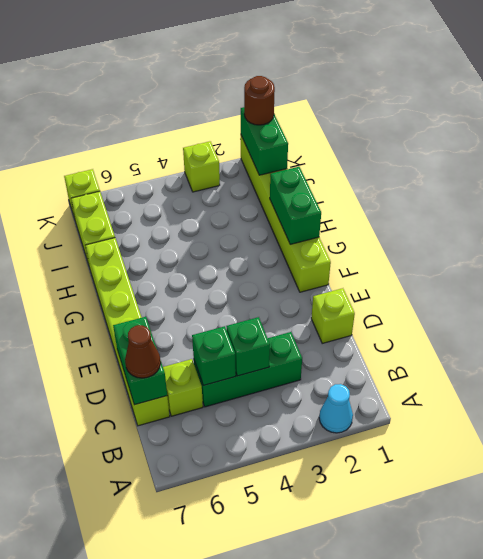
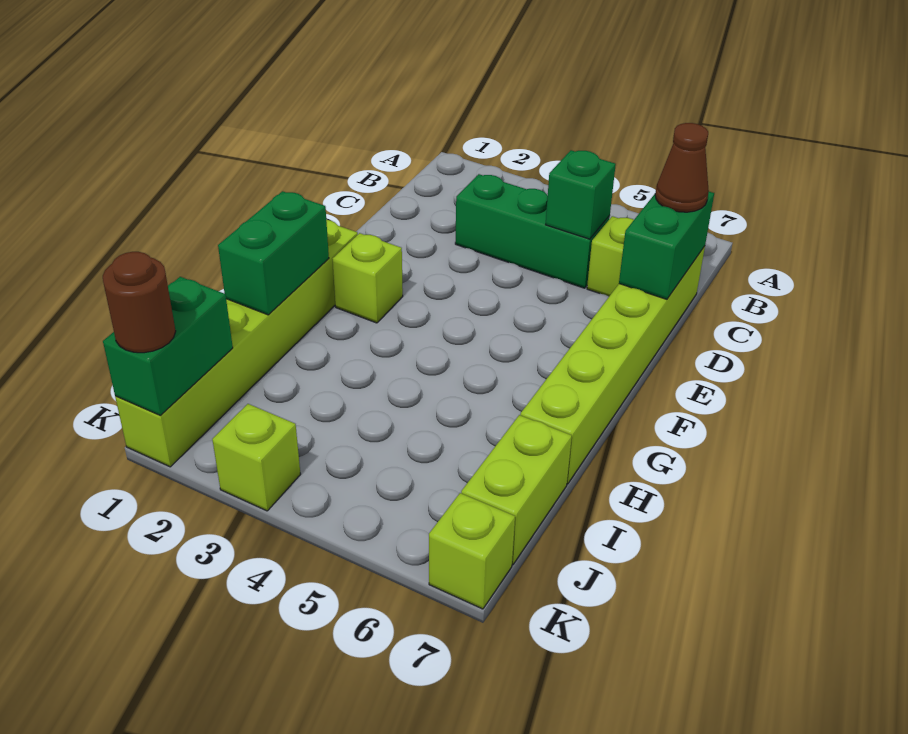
cyan cone A2 level 1 -> none
green brick C4 level 2 -> none
lime brick D1 level 1 -> lime brick F2 level 1

